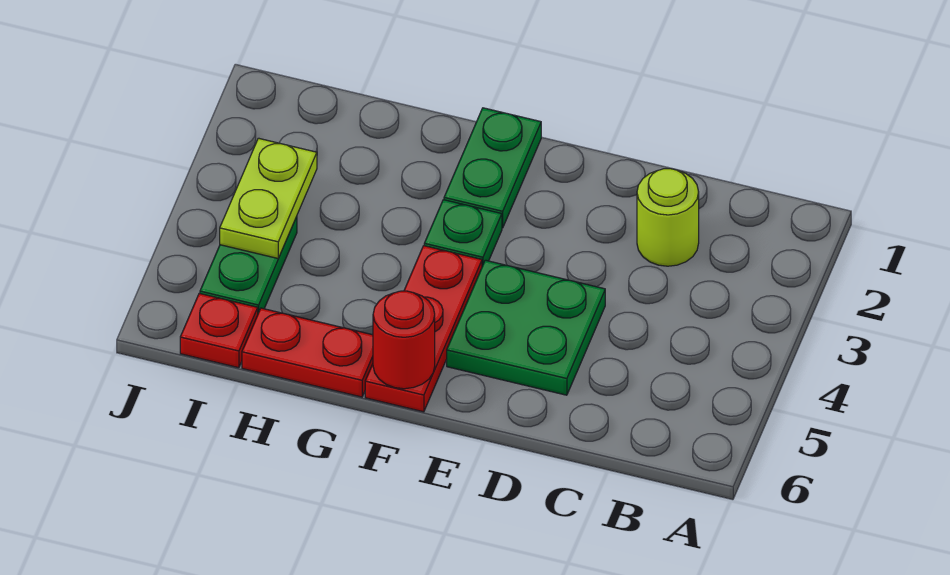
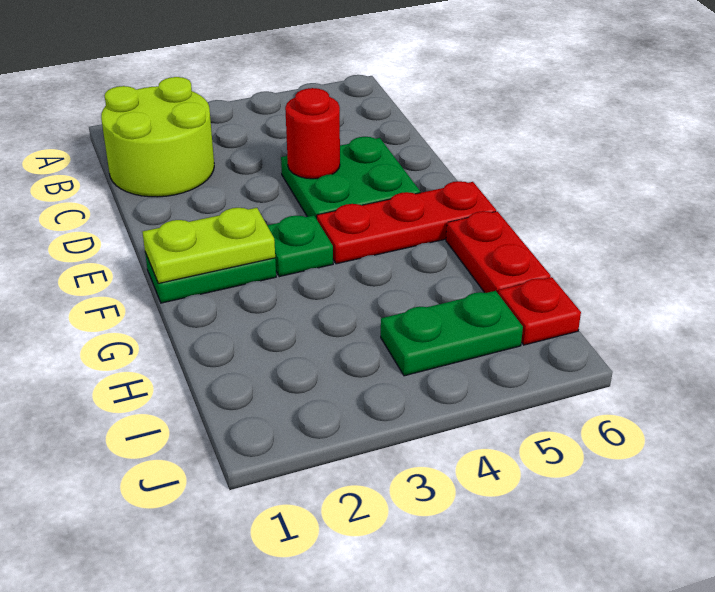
lime round brick C2 level 1 -> lime round brick B1:C2 level 1
red round brick F6 level 2 -> red round brick D4 level 2
lime plate I3:I4 level 2 -> lime plate F1:F2 level 2

